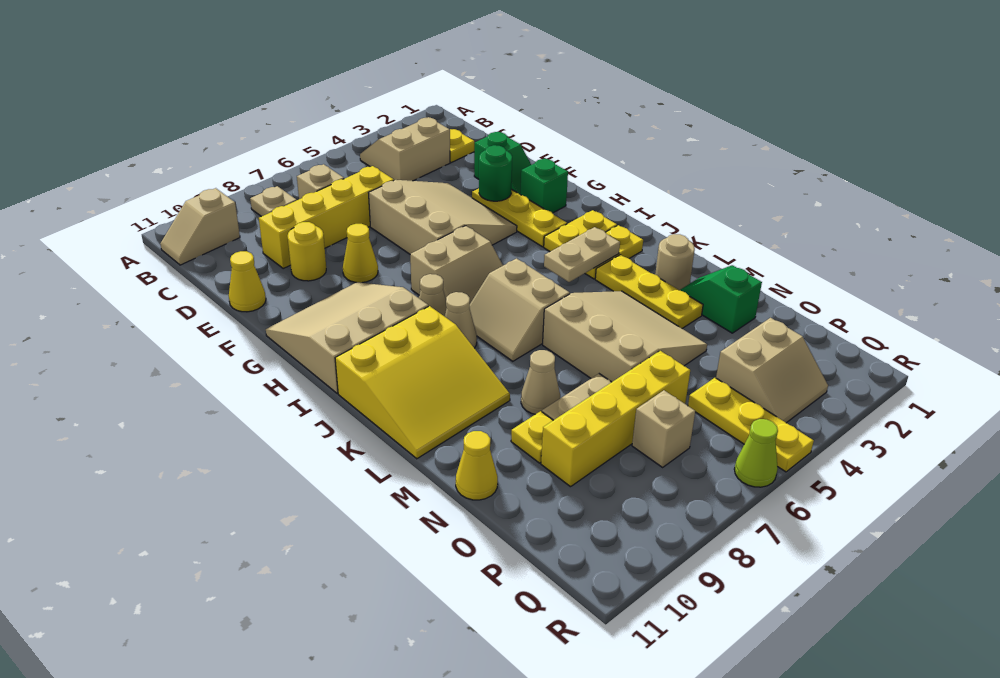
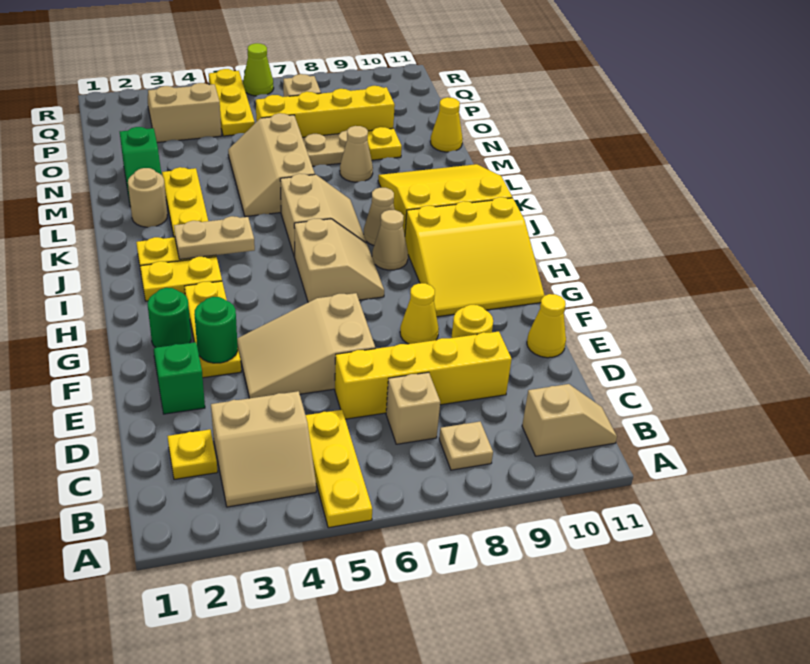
none -> yellow plate A5:C5 level 1
tan slope E4:G6 level 1 top 6 -> tan slope E4:F6 level 1 top 6
green brick G2 level 1 -> green round brick G2 level 1
tan slope G9:I11 level 1 top I -> yellow slope G9:I11 level 1 top I
tan slope H6:I7 level 1 top H -> tan slope H6:I7 level 1 top 6
tan slope L4:N6 level 1 top 6 -> tan slope L5:N6 level 1 top 6

